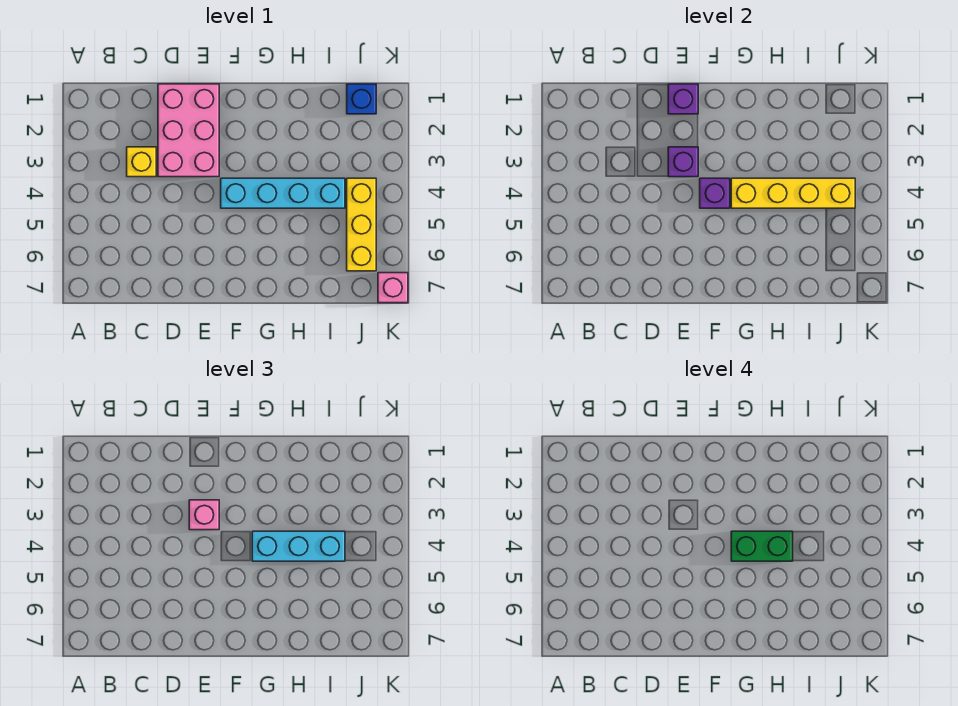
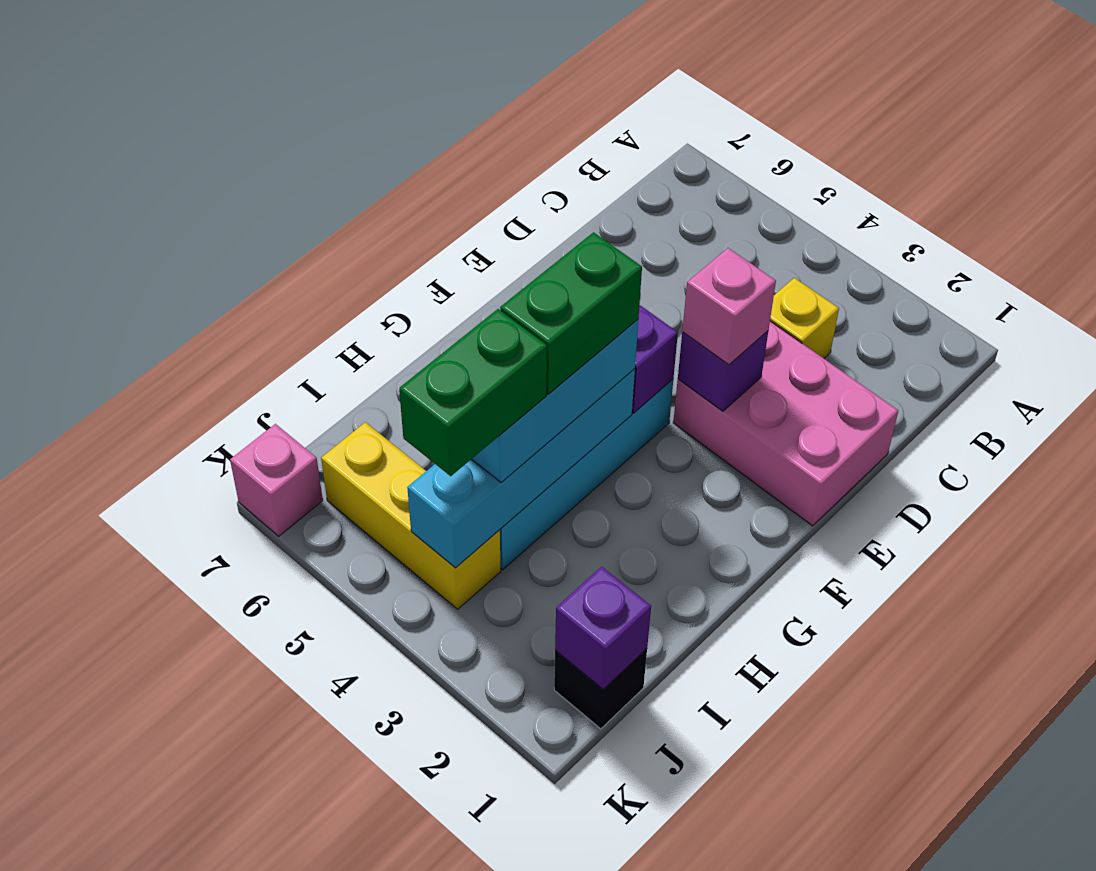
purple brick E1 level 2 -> purple brick J1 level 2
yellow brick G4:J4 level 2 -> cyan brick G4:J4 level 2
none -> green brick I4:J4 level 4
blue brick J1 level 1 -> black brick J1 level 1

